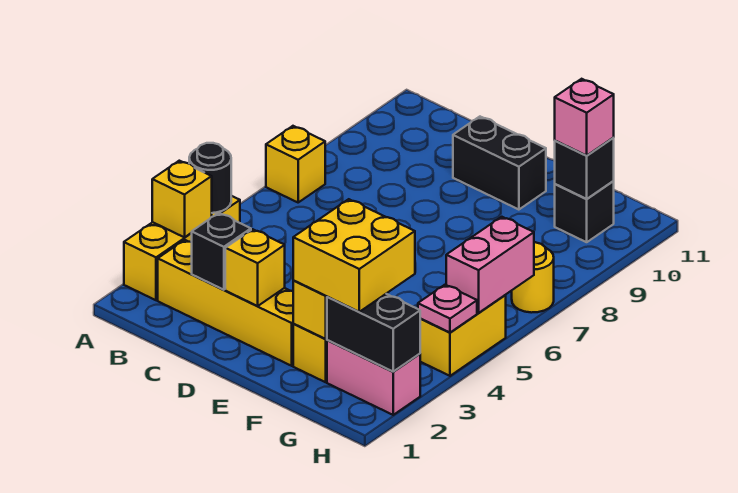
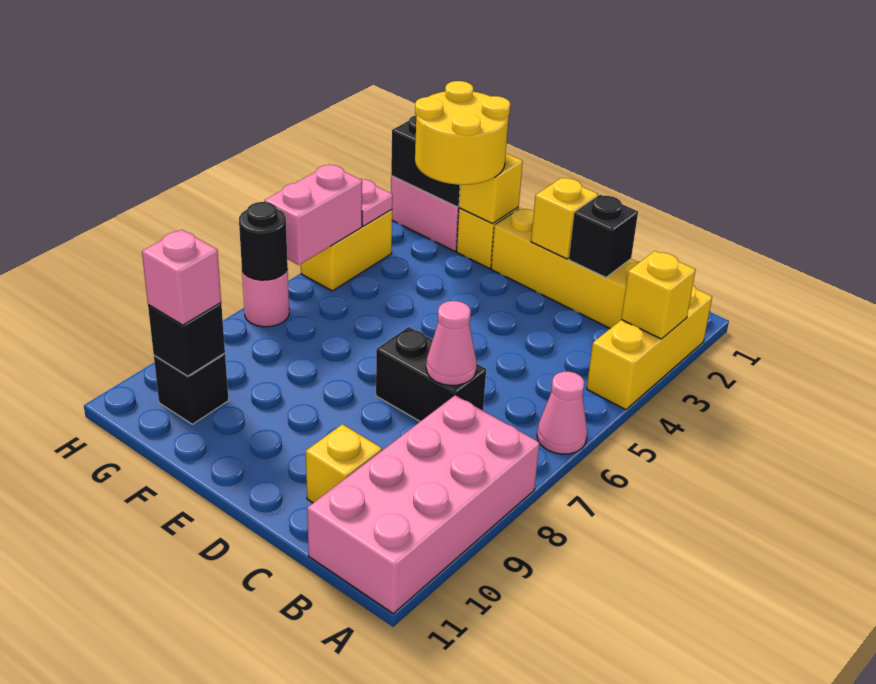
black round brick A4 level 2 -> black round brick H7 level 2
none -> pink cone A6 level 1
yellow brick A7 level 1 -> yellow brick C10 level 1
none -> pink brick A8:B11 level 1
none -> pink cone C7 level 2
black brick D10:E10 level 1 -> black brick C7:D7 level 1
yellow brick F2:G3 level 3 -> yellow round brick F2:G3 level 3
yellow round brick H7 level 1 -> pink round brick H7 level 1

